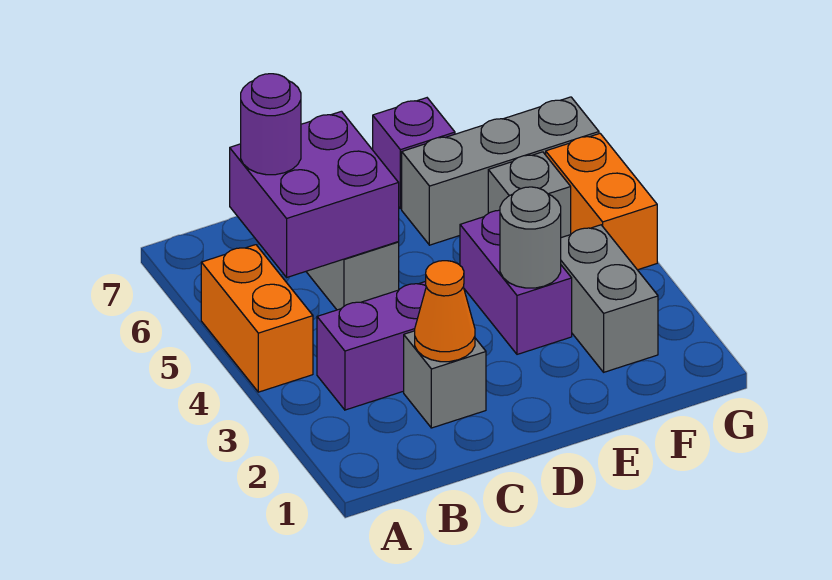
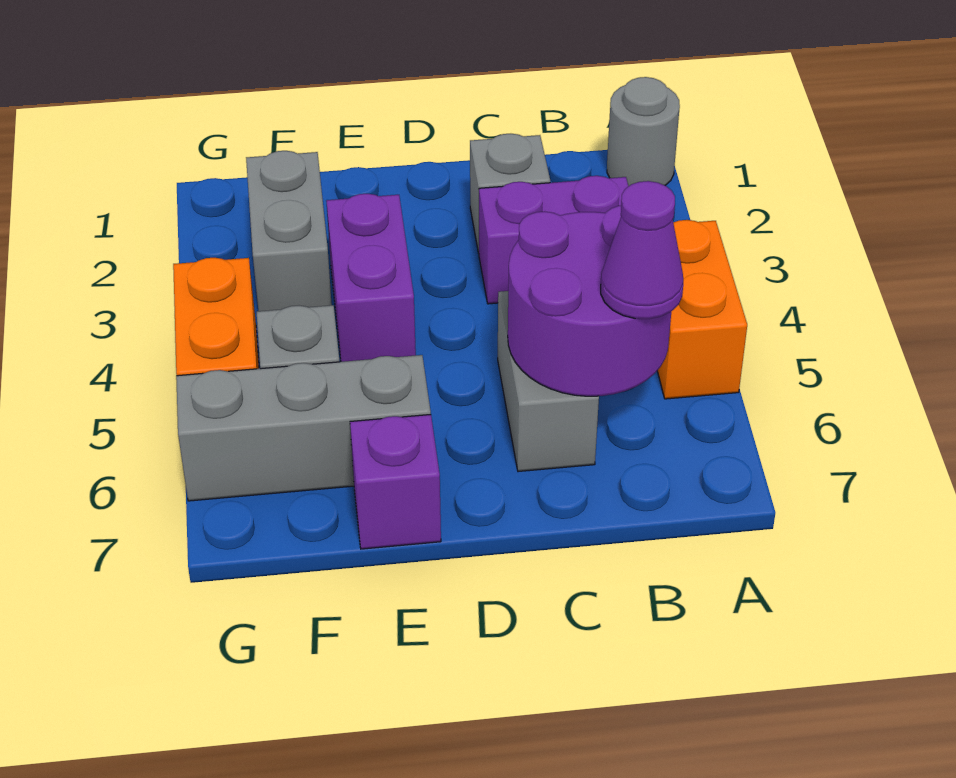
purple brick B5:C6 level 2 -> purple round brick B5:C6 level 2
purple round brick B6 level 3 -> purple cone B6 level 3
orange cone C2 level 2 -> none
grey round brick E3 level 2 -> grey round brick A1 level 1

